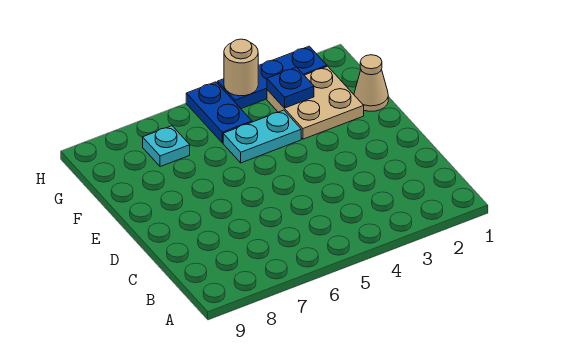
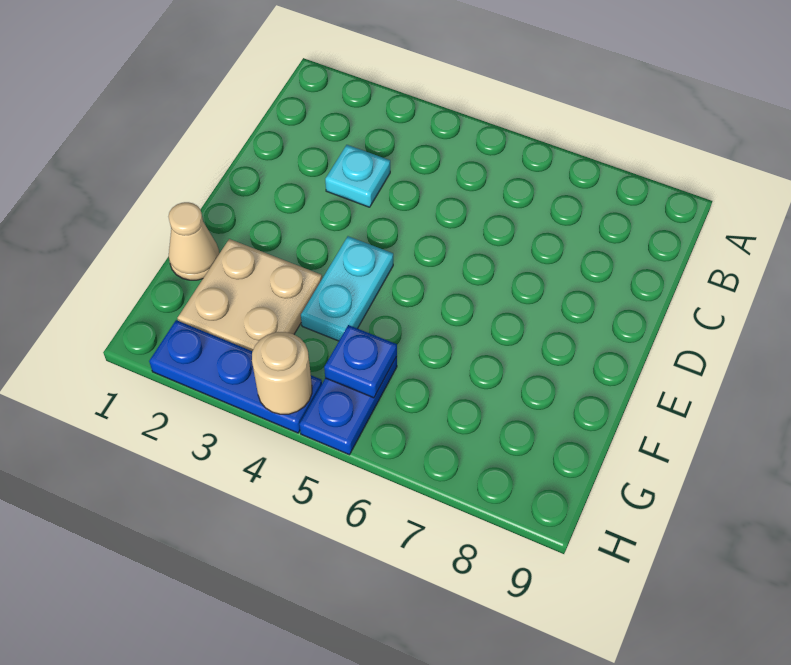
cyan plate F4:F5 level 1 -> cyan plate E4:F4 level 1
blue plate G3 level 2 -> blue plate G5 level 2
cyan plate G7 level 1 -> cyan plate C3 level 1

